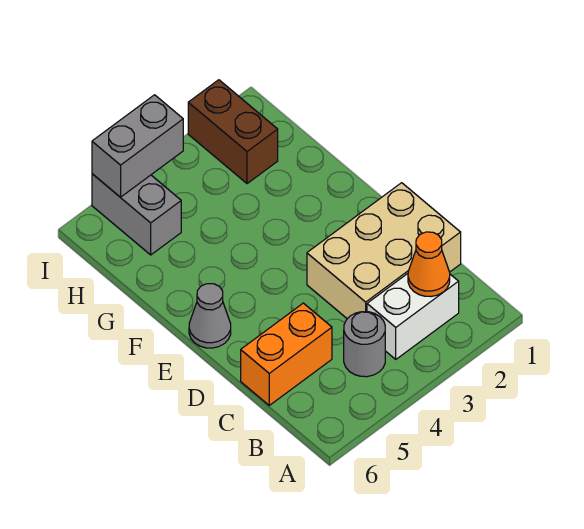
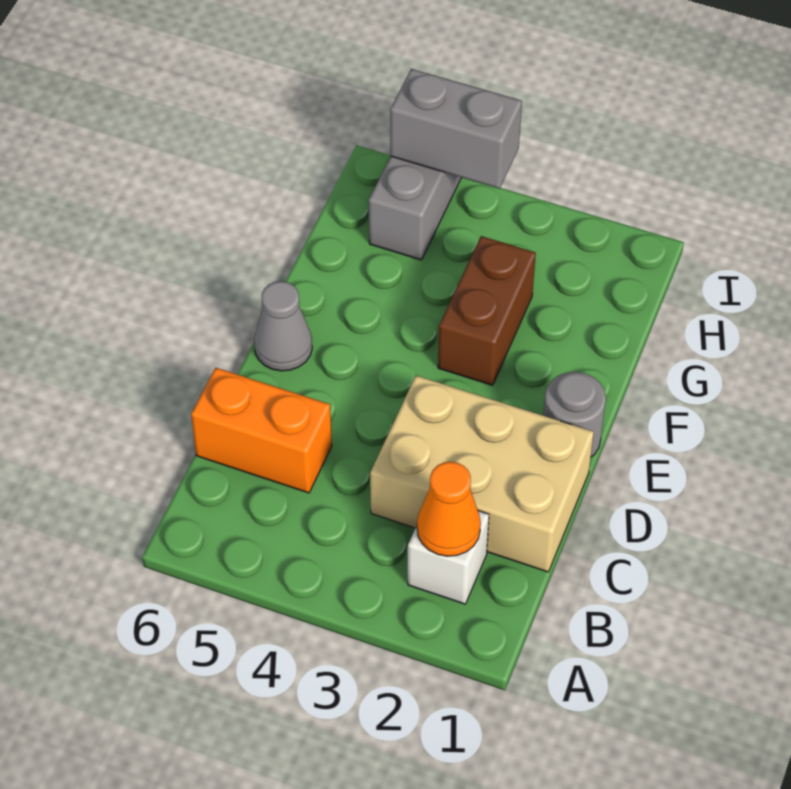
white brick B2:B3 level 1 -> white brick B2 level 1
grey round brick B4 level 1 -> grey round brick E1 level 1
brown brick H2:I2 level 1 -> brown brick F3:G3 level 1

